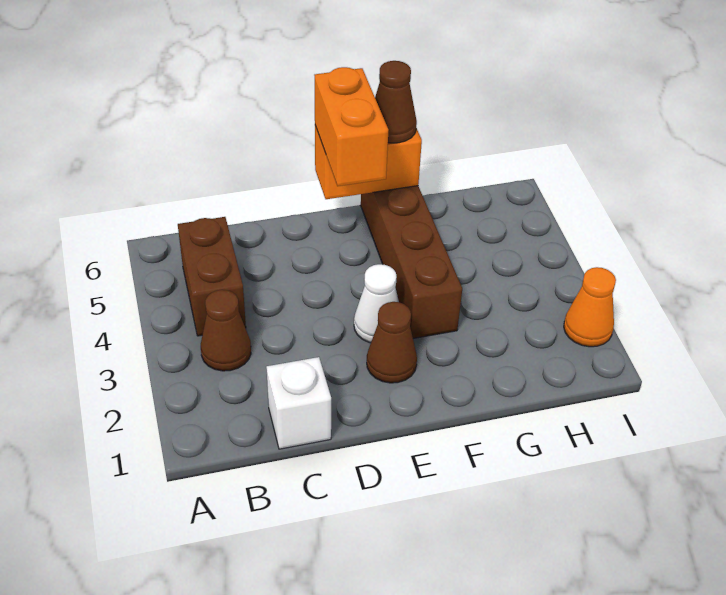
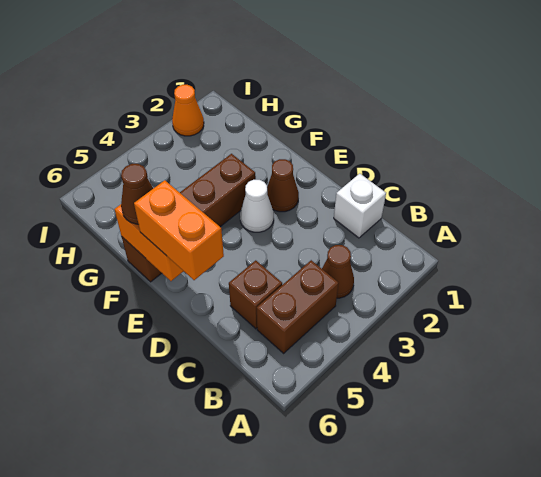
none -> brown brick C5 level 1
orange brick E5:E6 level 3 -> orange brick D6:E6 level 3

